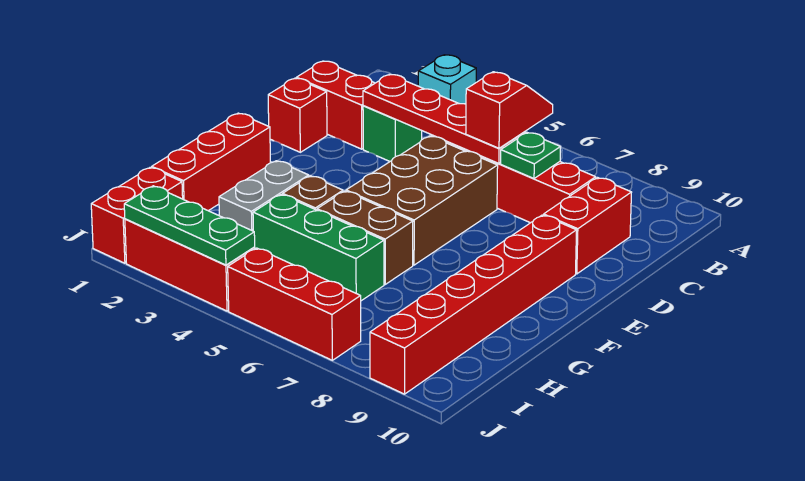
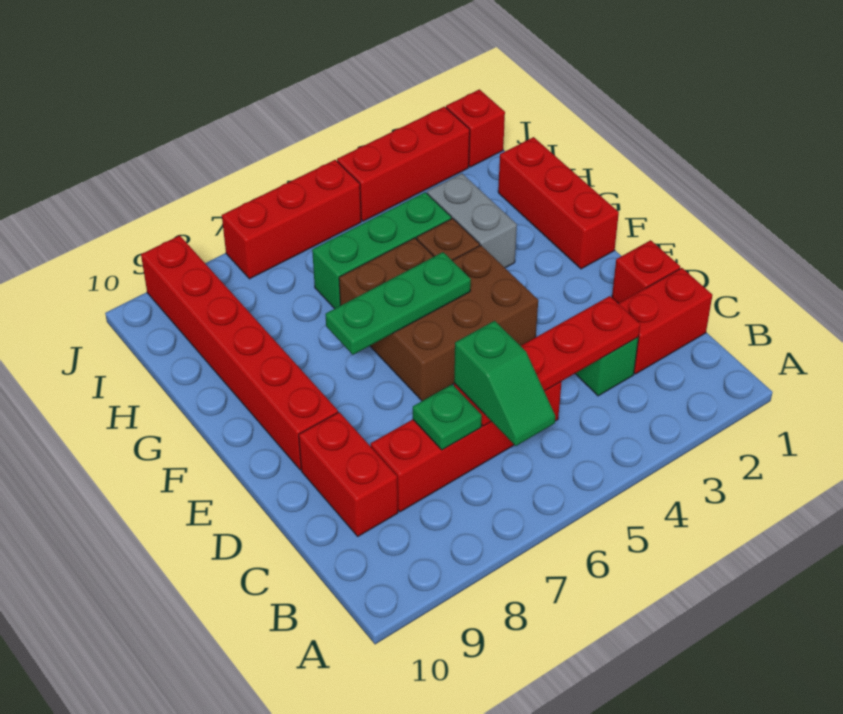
cyan brick A3 level 1 -> none
red slope B6:C6 level 3 top C -> green slope B6:C6 level 3 top C
brown brick D5:F6 level 1 -> brown brick E4:F6 level 1
red brick I1:J1 level 1 -> red brick J1 level 1
green plate J2:J4 level 2 -> green plate F5:F7 level 2

